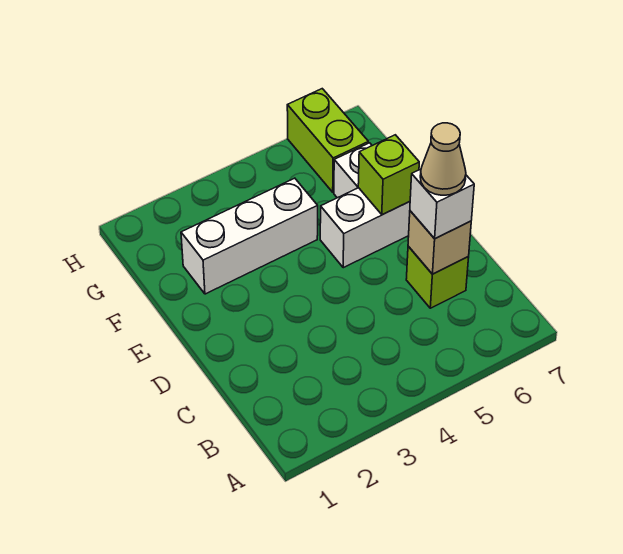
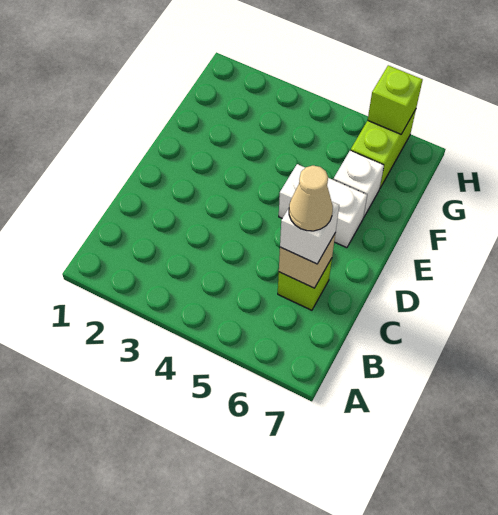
lime brick E6 level 2 -> lime brick H6 level 2
white brick F2:F4 level 1 -> none

